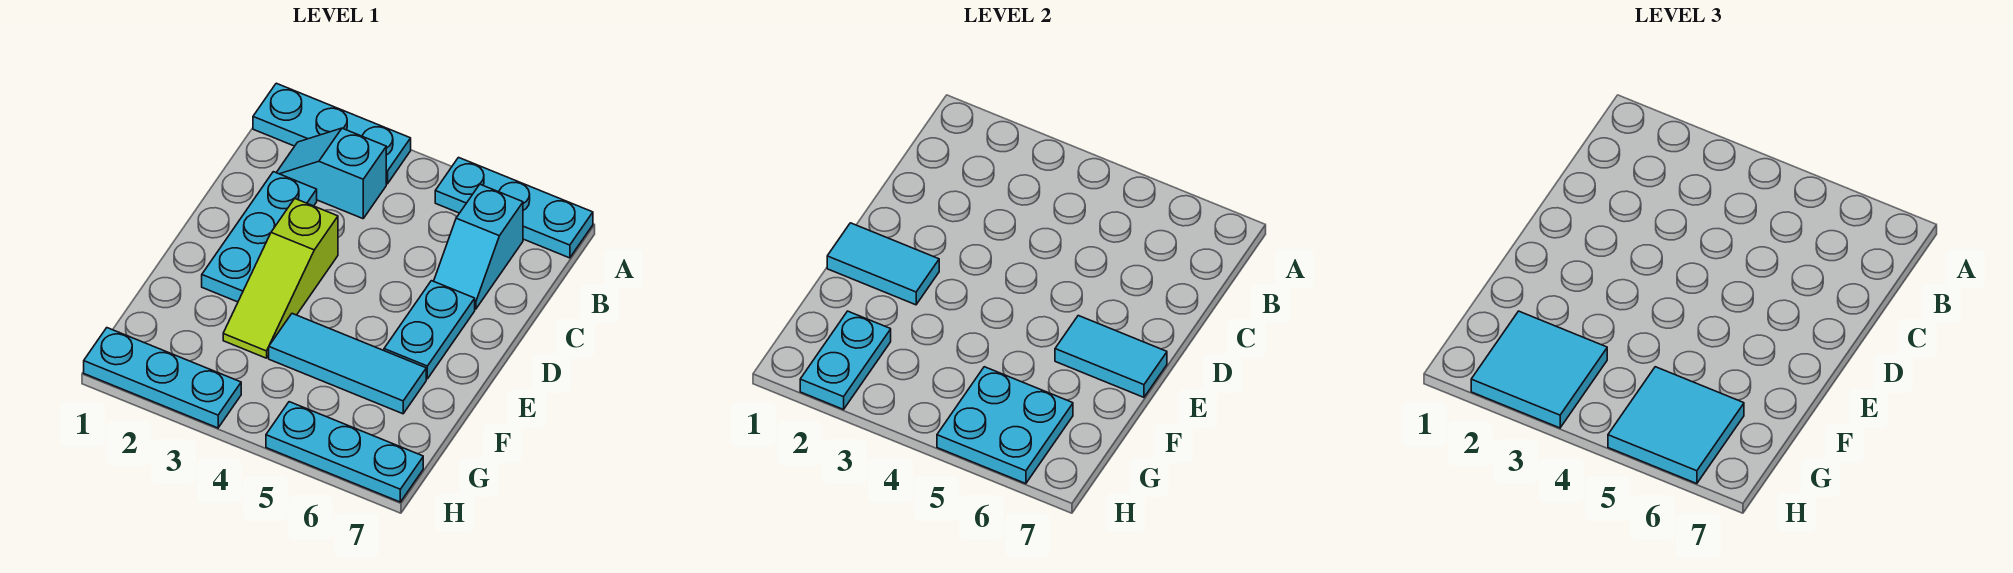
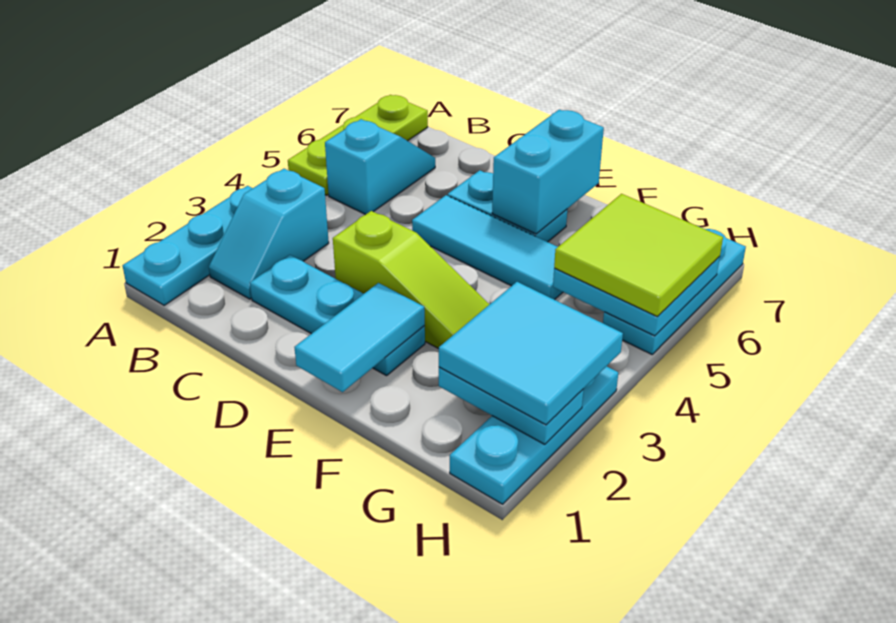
cyan plate A5:A7 level 1 -> lime plate A5:A7 level 1
cyan slope B6:C6 level 1 top B -> cyan slope B5:B6 level 1 top 5
cyan tile E6:E7 level 2 -> cyan brick E6:E7 level 2
cyan tile F4:F6 level 1 -> cyan tile D5:F5 level 1
cyan tile G5:H6 level 3 -> lime tile G5:H6 level 3

